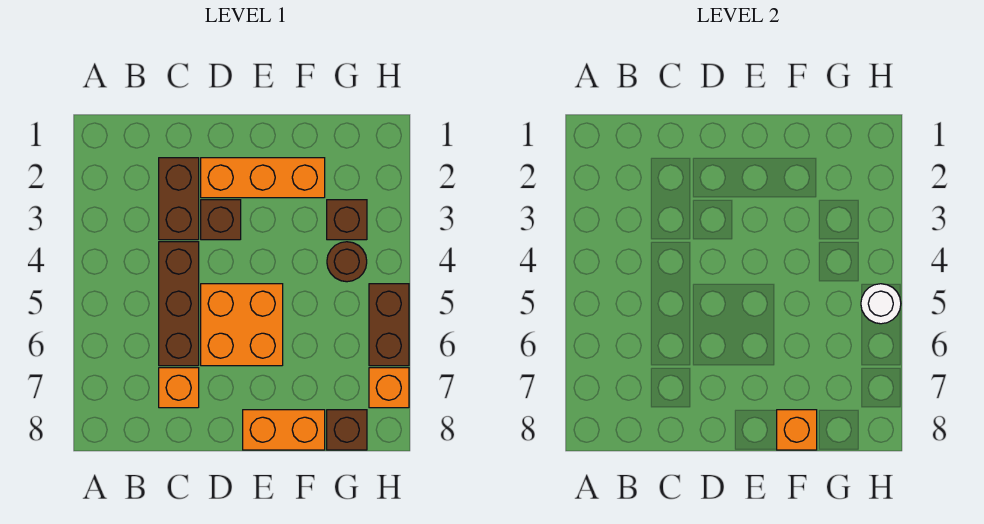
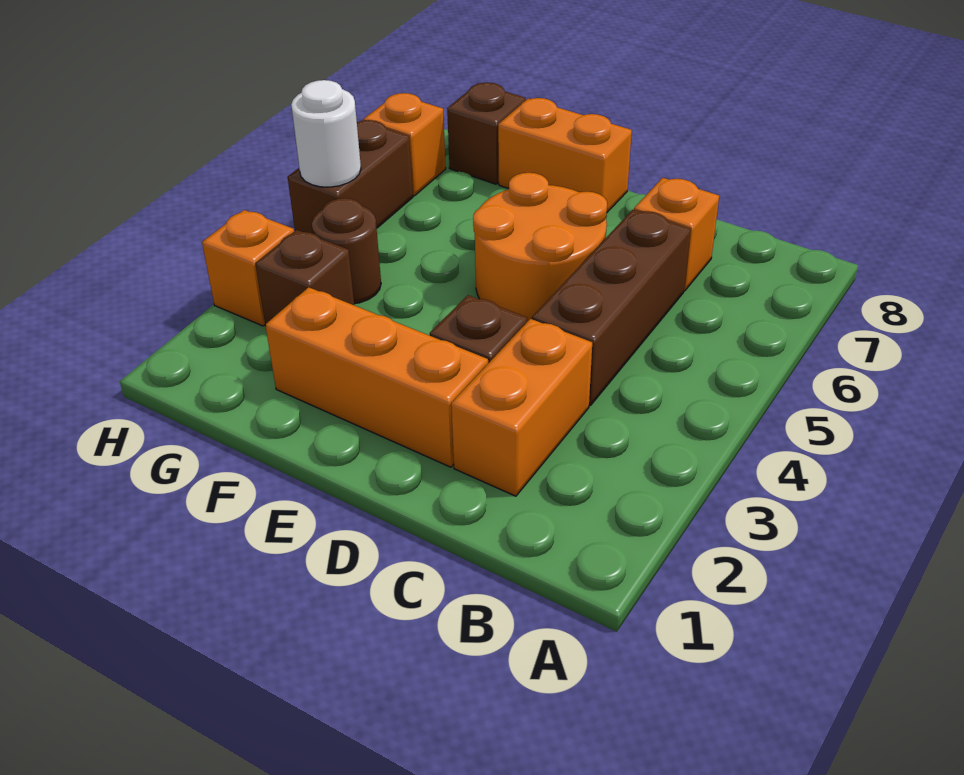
brown brick C2:C3 level 1 -> orange brick C2:C3 level 1
orange brick D5:E6 level 1 -> orange round brick D5:E6 level 1
orange brick F8 level 2 -> orange brick H3 level 1

